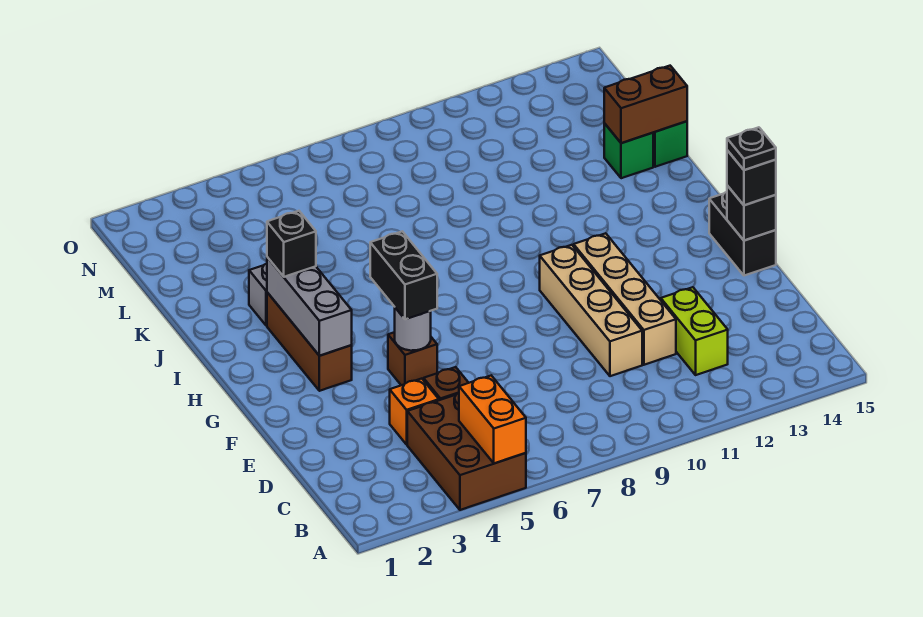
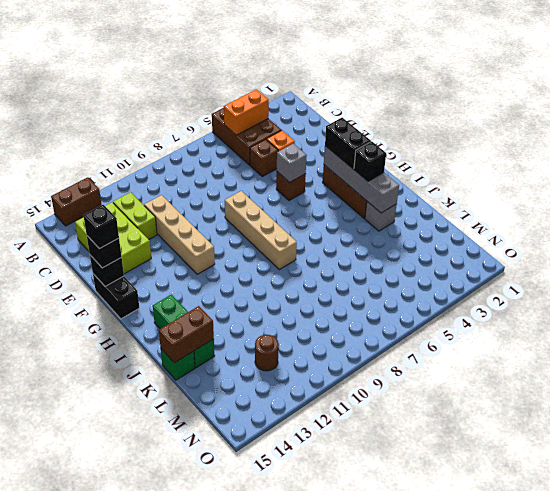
orange brick A5:B5 level 2 -> orange brick B4:B5 level 2
none -> brown brick A13:A14 level 1
none -> lime brick C13:E14 level 1
tan brick D10:G10 level 1 -> tan brick F8:I8 level 1
grey round brick F5 level 2 -> grey brick F5 level 2
black brick F5:G5 level 3 -> black brick G3:H3 level 3
black plate F15 level 4 -> black brick F15 level 4
grey brick G3:I3 level 2 -> grey brick G3:J3 level 2
green brick K14 level 1 -> green brick I14:K14 level 1
none -> brown round brick M12 level 1

